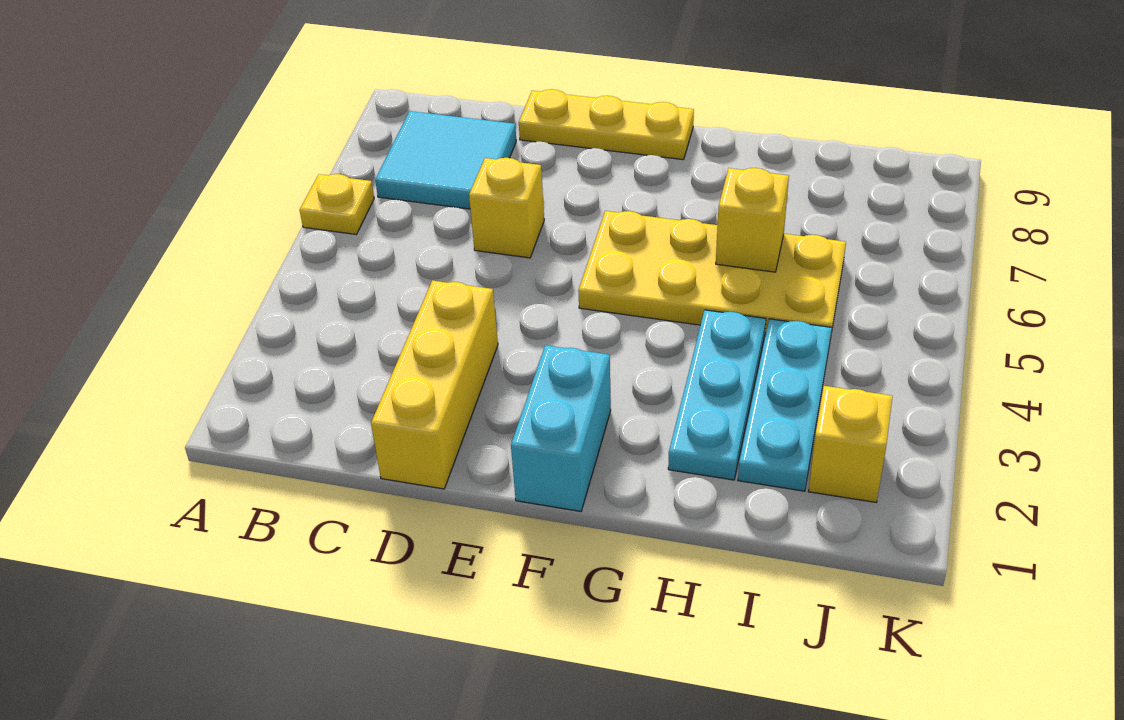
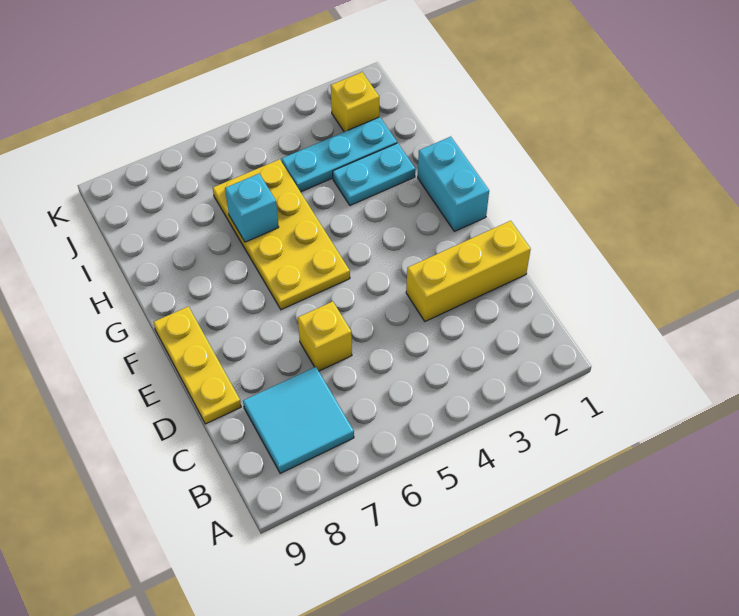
yellow plate A6 level 1 -> none
cyan brick F1:F2 level 1 -> cyan brick F1:G1 level 1
cyan plate H2:H4 level 1 -> cyan plate H2:H3 level 1
yellow brick H6 level 2 -> cyan brick H6 level 2

